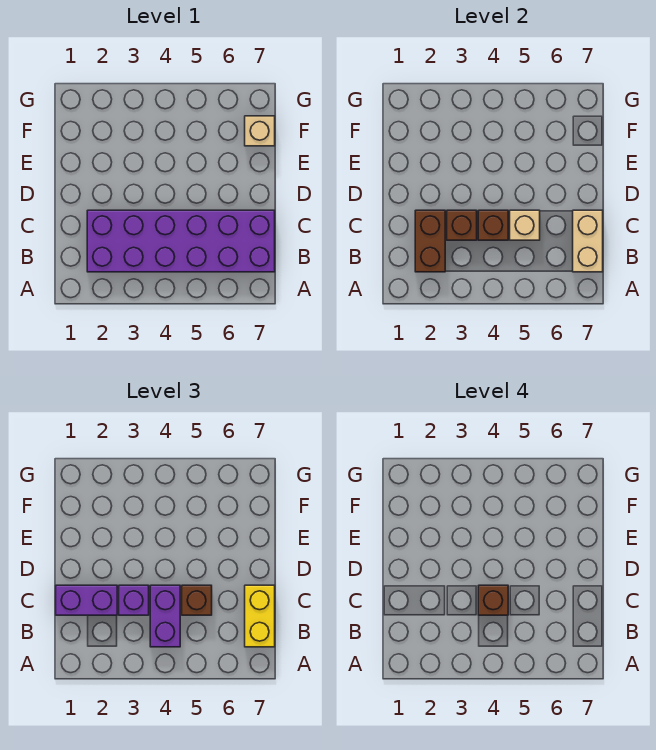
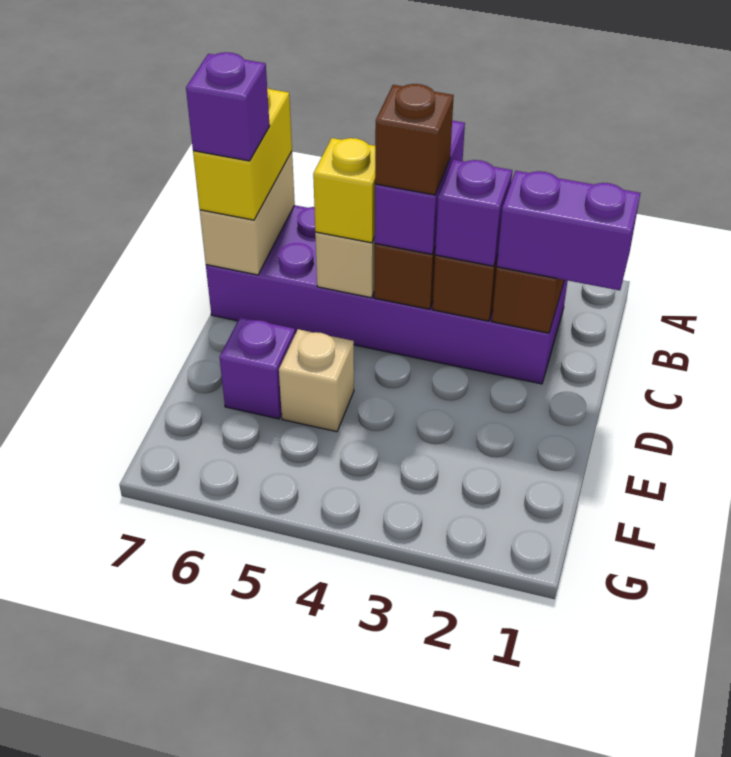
brown brick C5 level 3 -> yellow brick C5 level 3
none -> purple brick C7 level 4
none -> purple brick E6 level 1
tan brick F7 level 1 -> tan brick E5 level 1

